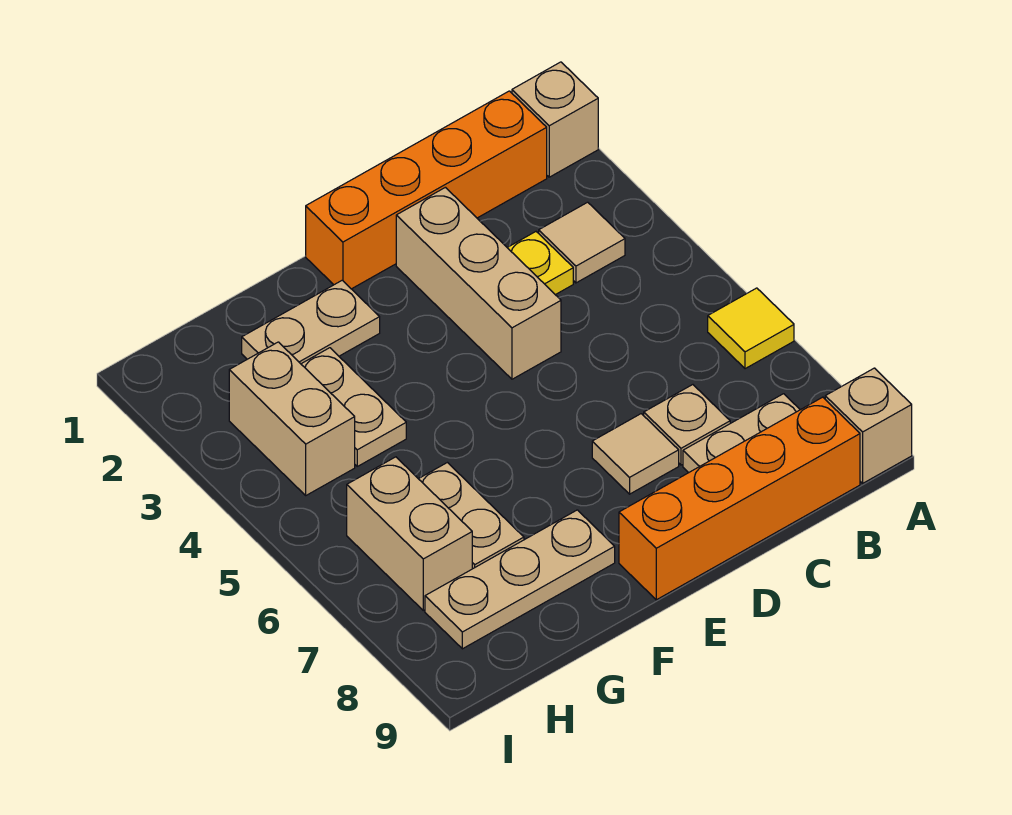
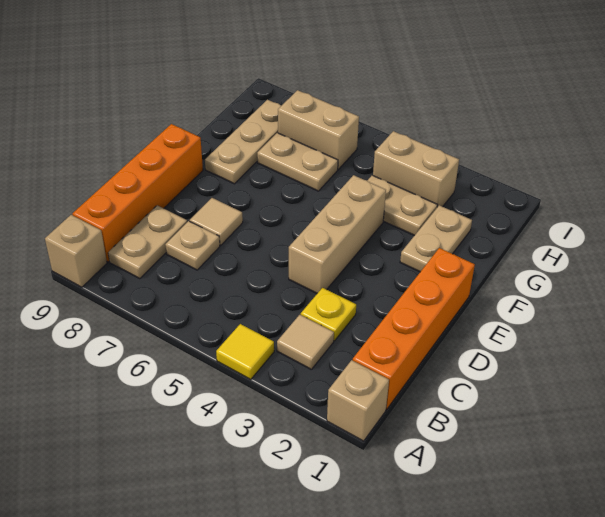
yellow tile A6 level 1 -> yellow tile A4 level 1
tan brick D2:D4 level 1 -> tan brick D4:F4 level 1

